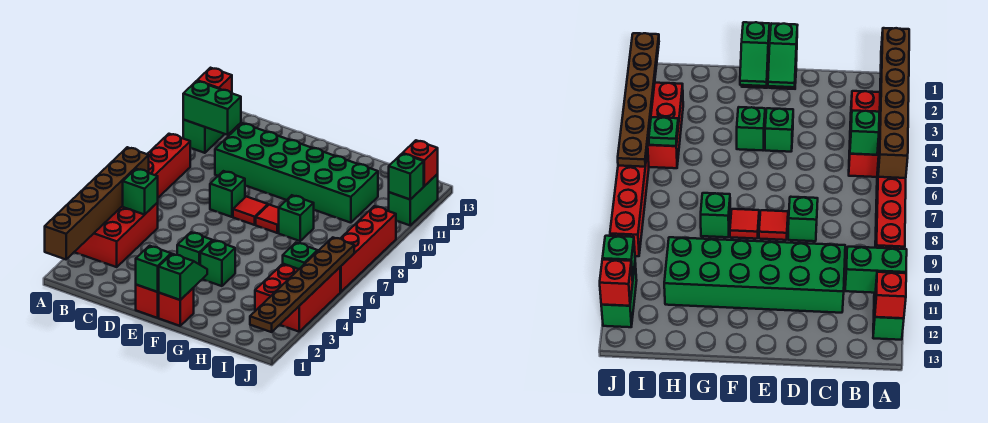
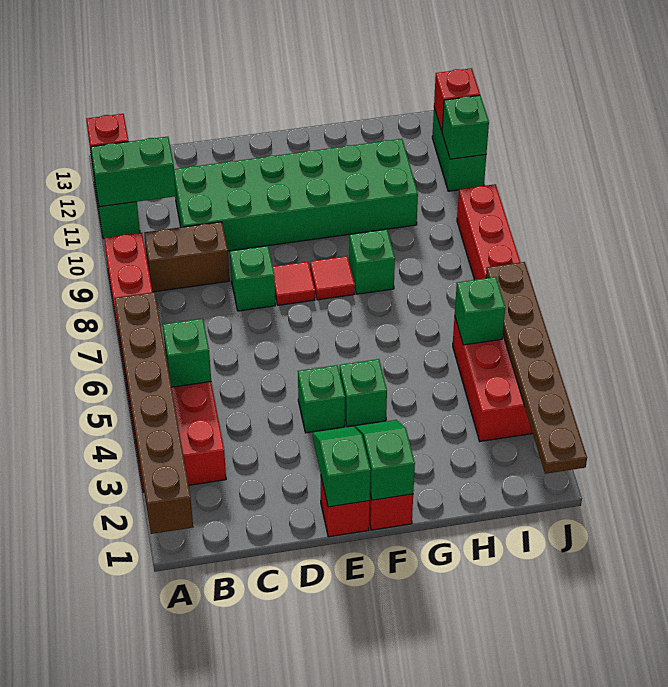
none -> brown brick B9:C9 level 1
green plate I5 level 2 -> green brick I5 level 2

